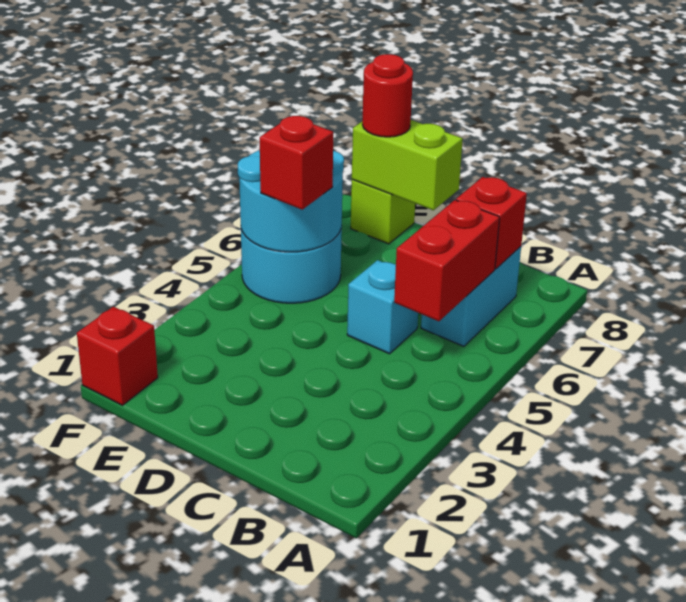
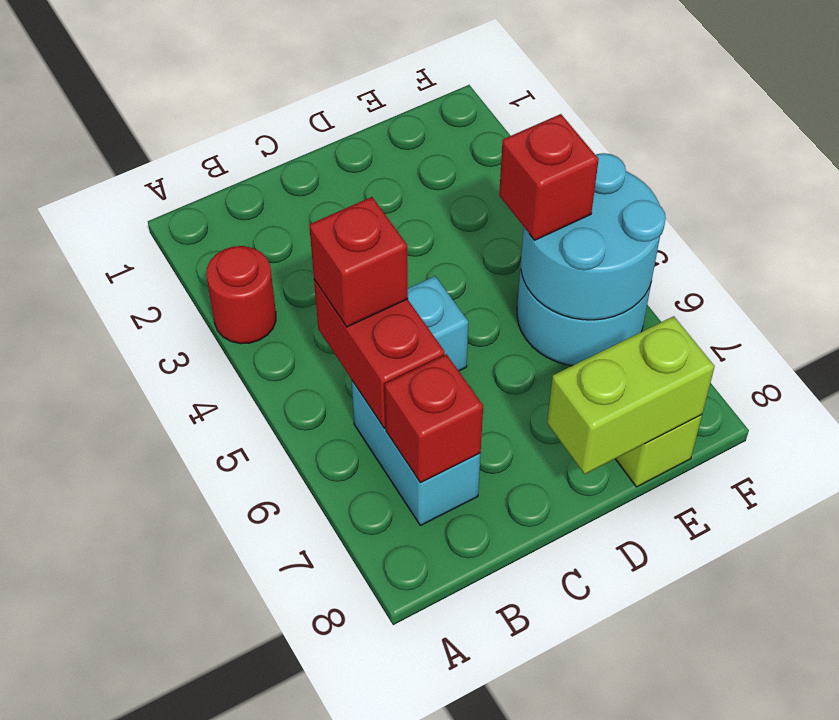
red round brick E8 level 3 -> red round brick A3 level 1
red brick F1 level 1 -> red brick B5 level 3

